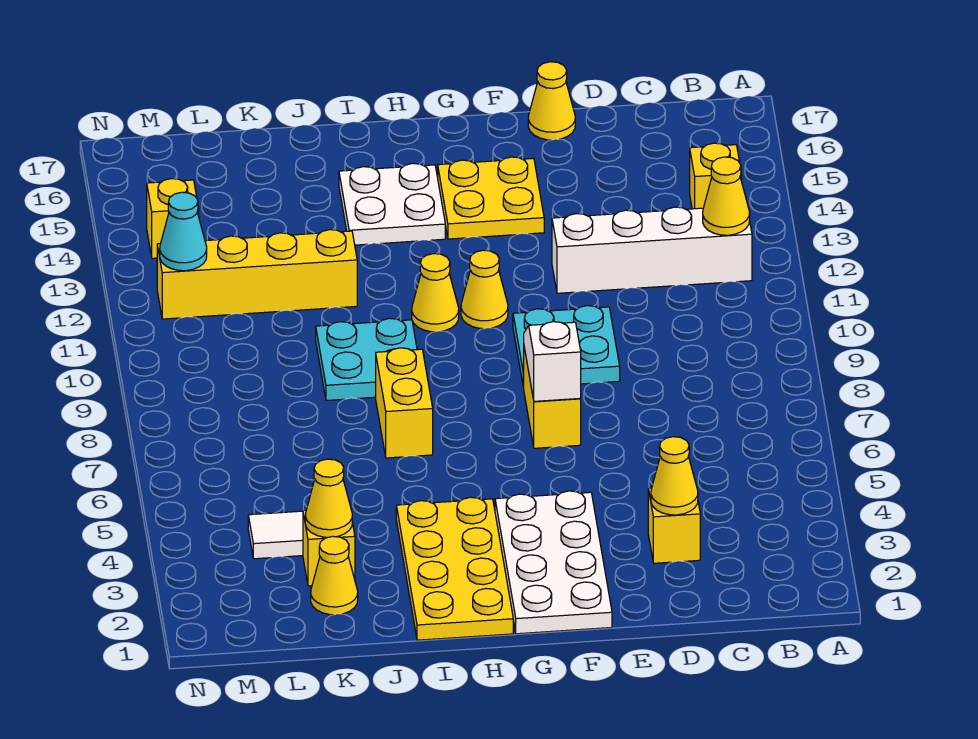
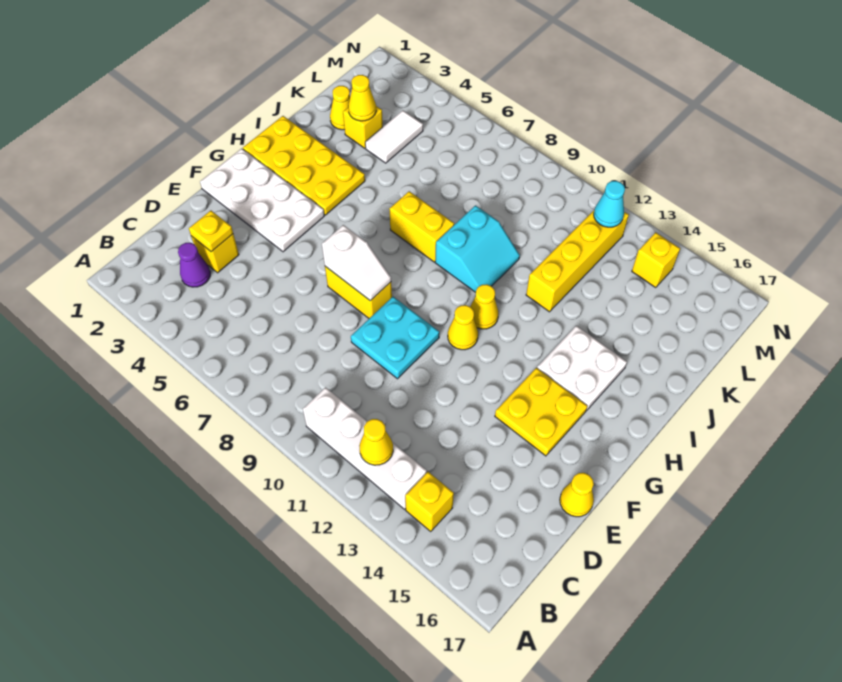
white brick B12:E12 level 1 -> white brick B10:B13 level 1
none -> purple cone C3 level 1
yellow cone D3 level 2 -> yellow plate D3 level 2
cyan plate I9:J10 level 1 -> cyan slope I9:J10 level 1 top 9

